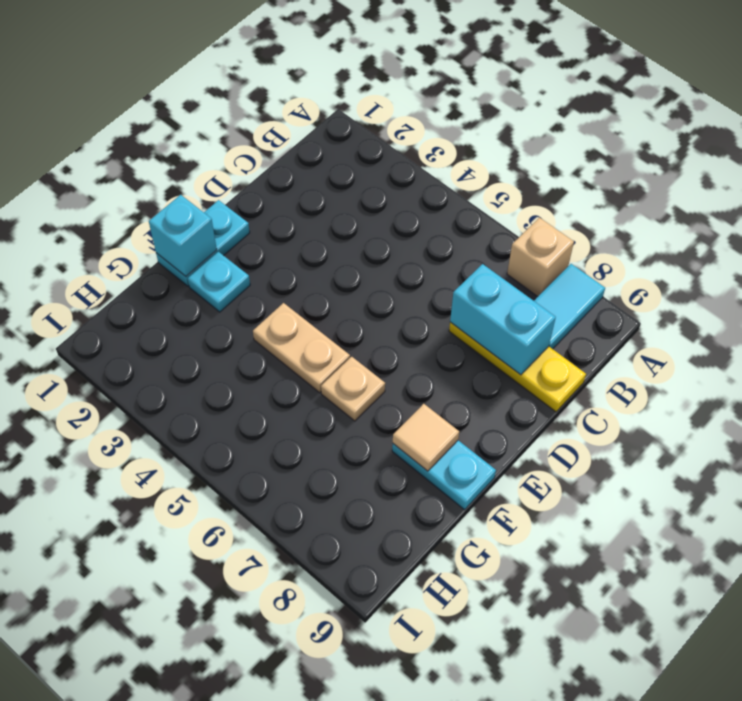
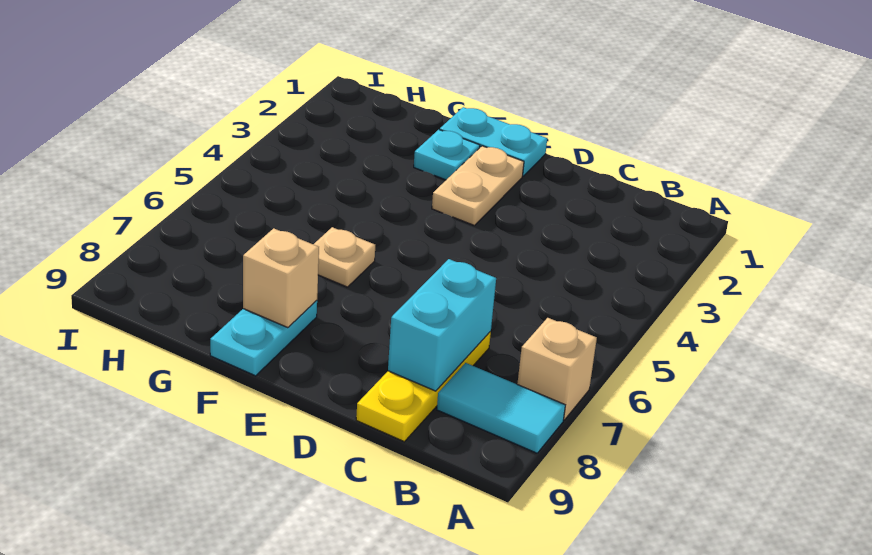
cyan brick F1 level 2 -> none
tan plate F4:F5 level 1 -> tan plate E2:E3 level 1
tan tile F8 level 2 -> tan brick F8 level 2

